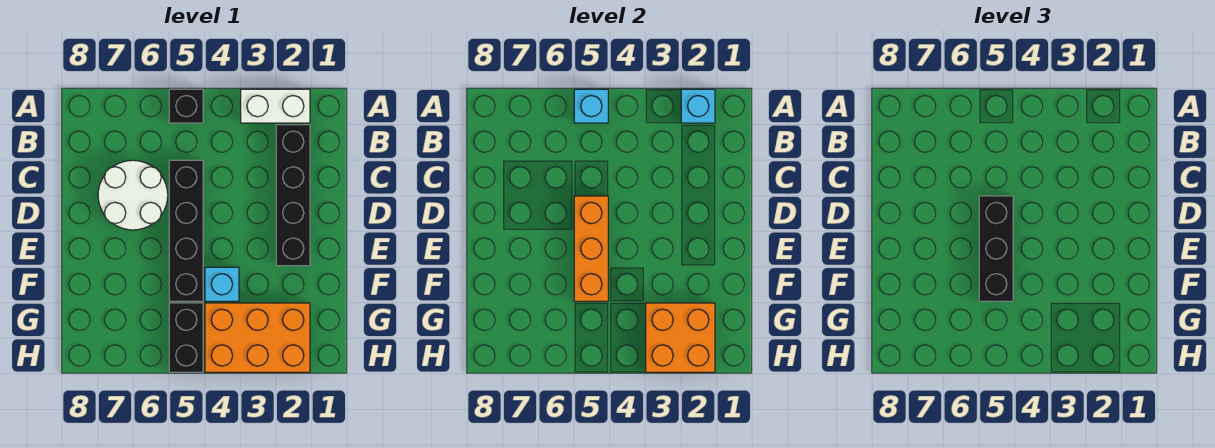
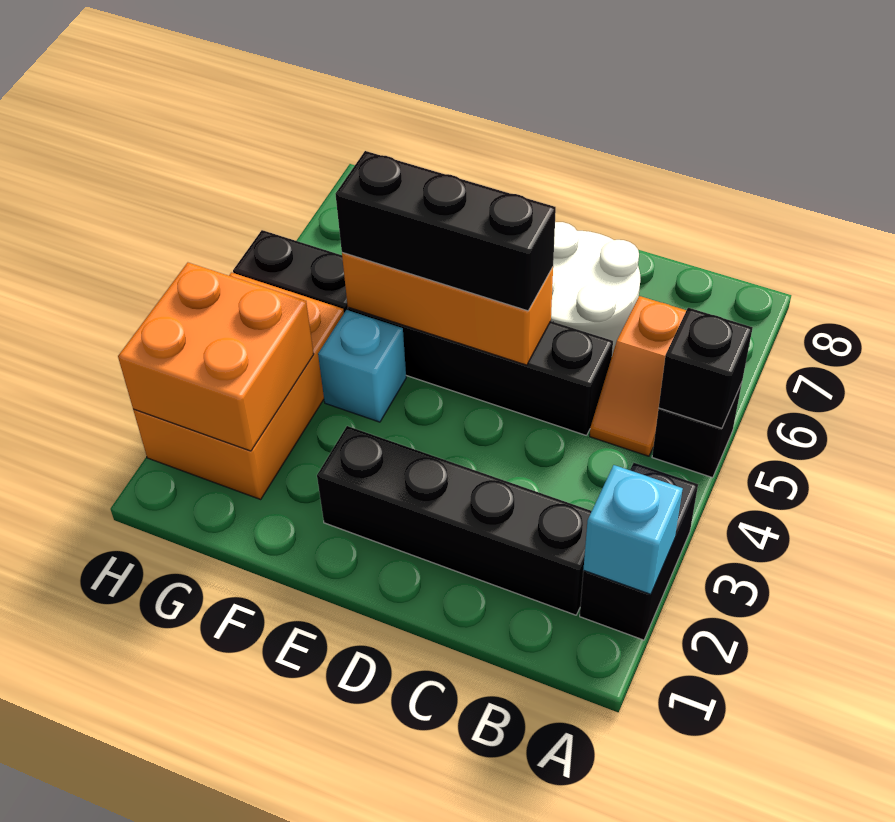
white brick A2:A3 level 1 -> black brick A2:A3 level 1
cyan brick A5 level 2 -> black brick A5 level 2
none -> orange slope B5:B6 level 1 top 6

